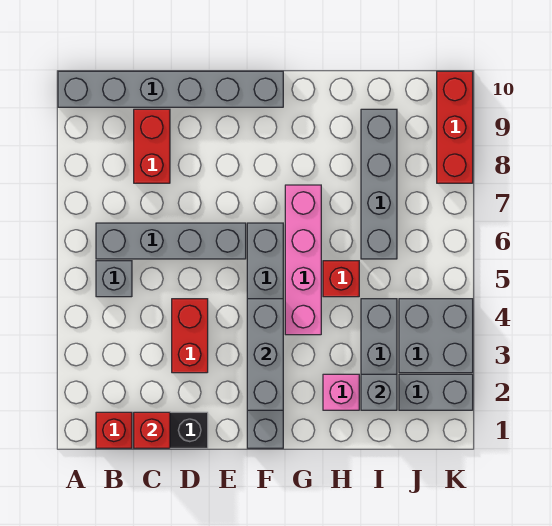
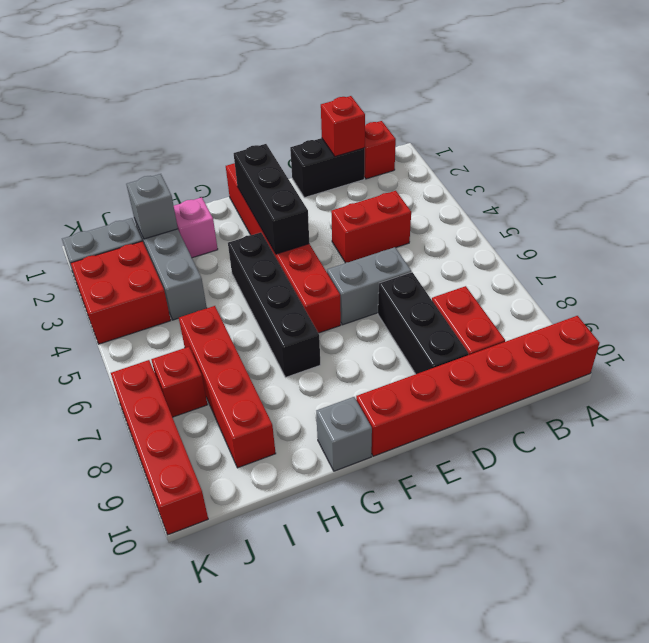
grey brick A10:F10 level 1 -> red brick A10:F10 level 1
grey brick B5 level 1 -> grey brick G10 level 1
grey brick B6:E6 level 1 -> grey brick D6:E6 level 1
red brick D3:D4 level 1 -> red brick C4:D4 level 1
none -> black brick D7:D9 level 1
grey brick F1:F6 level 1 -> red brick F1:F6 level 1
grey brick F2:F4 level 2 -> black brick F2:F4 level 2
pink brick G4:G7 level 1 -> black brick G4:G7 level 1
red brick H5 level 1 -> red brick J7 level 1
grey brick I6:I9 level 1 -> red brick I6:I9 level 1
grey brick J3:K4 level 1 -> red brick J3:K4 level 1
red brick K8:K10 level 1 -> red brick K7:K10 level 1

